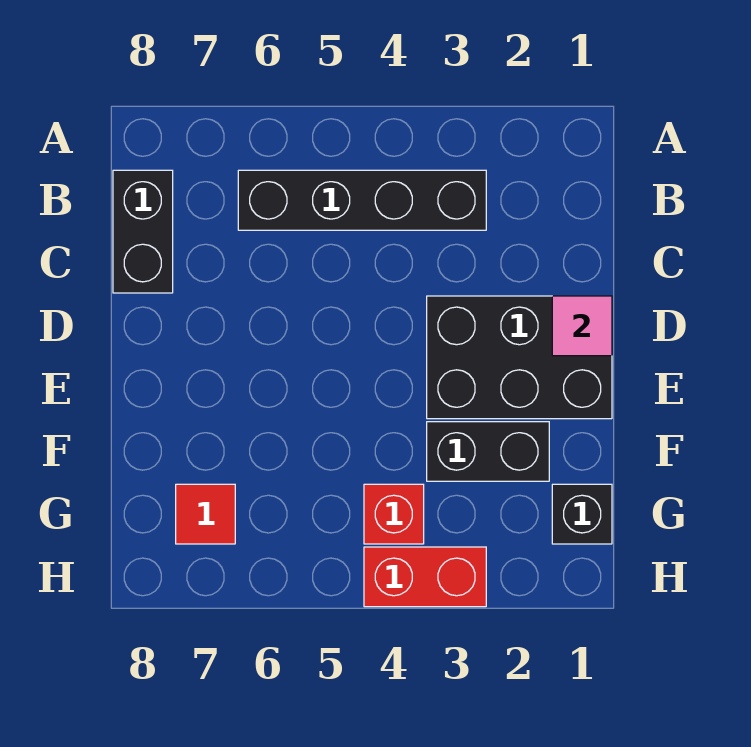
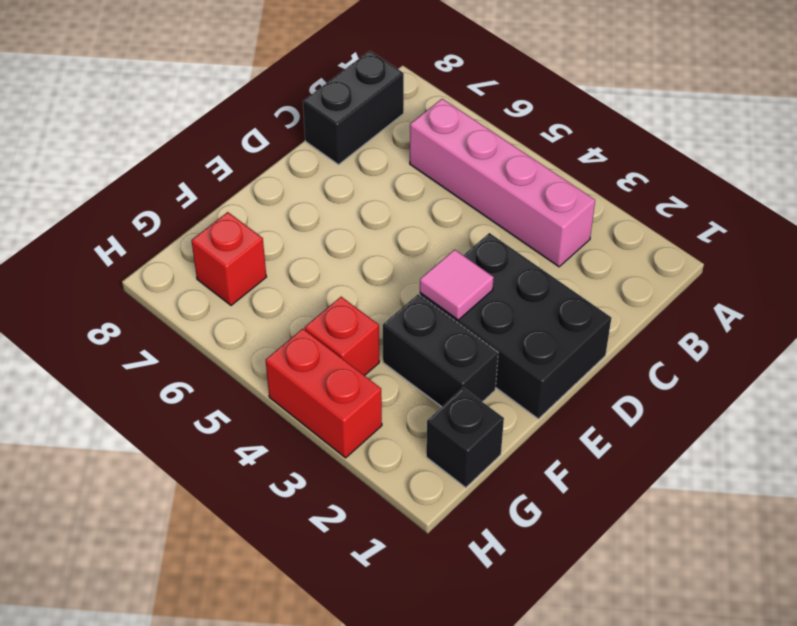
black brick B3:B6 level 1 -> pink brick B3:B6 level 1
pink tile D1 level 2 -> pink tile E3 level 2
red tile G7 level 1 -> red brick G7 level 1

